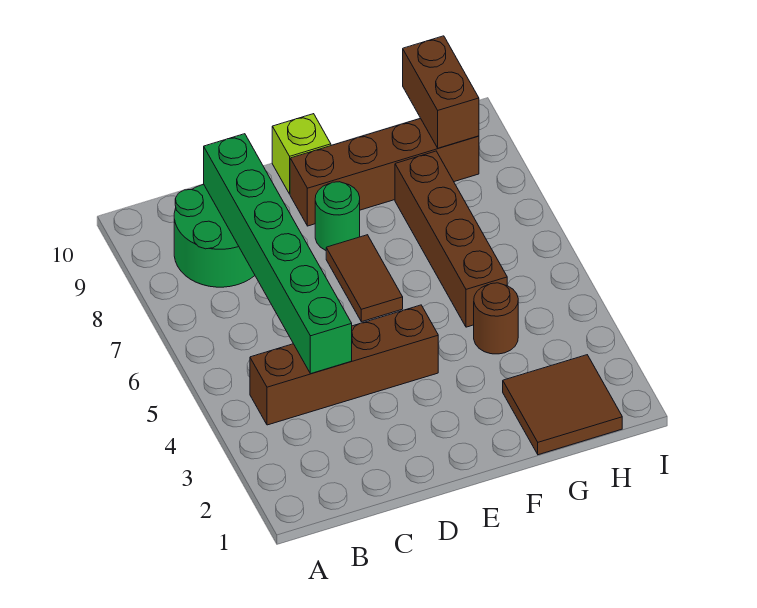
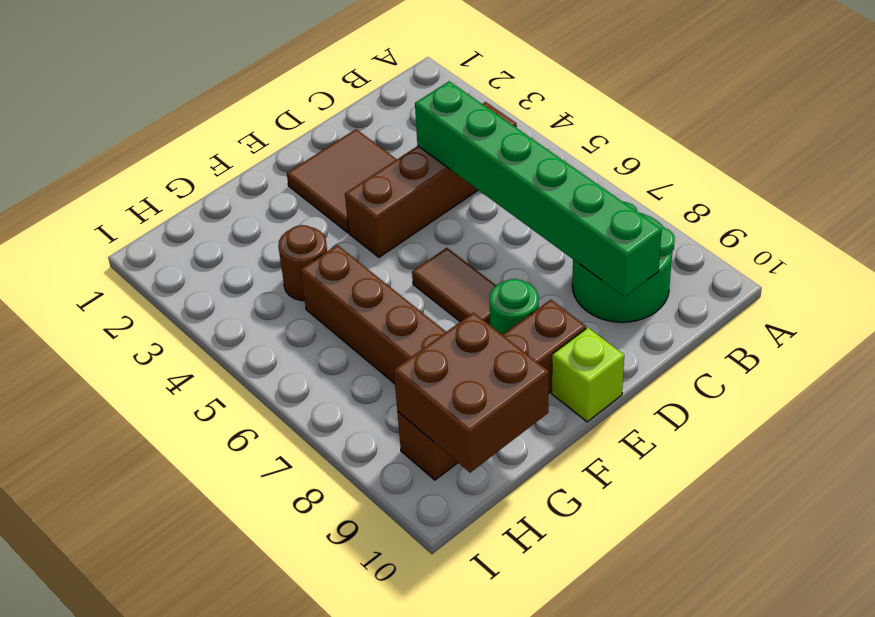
brown tile G1:H2 level 1 -> brown tile D2:E3 level 1
brown brick H9:H10 level 2 -> brown brick G9:H10 level 2

